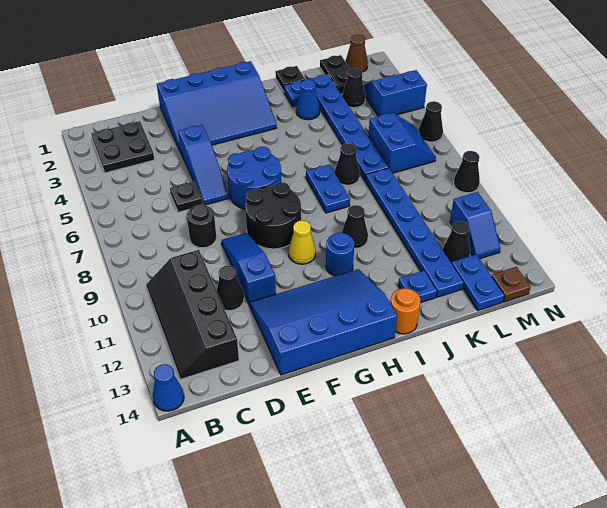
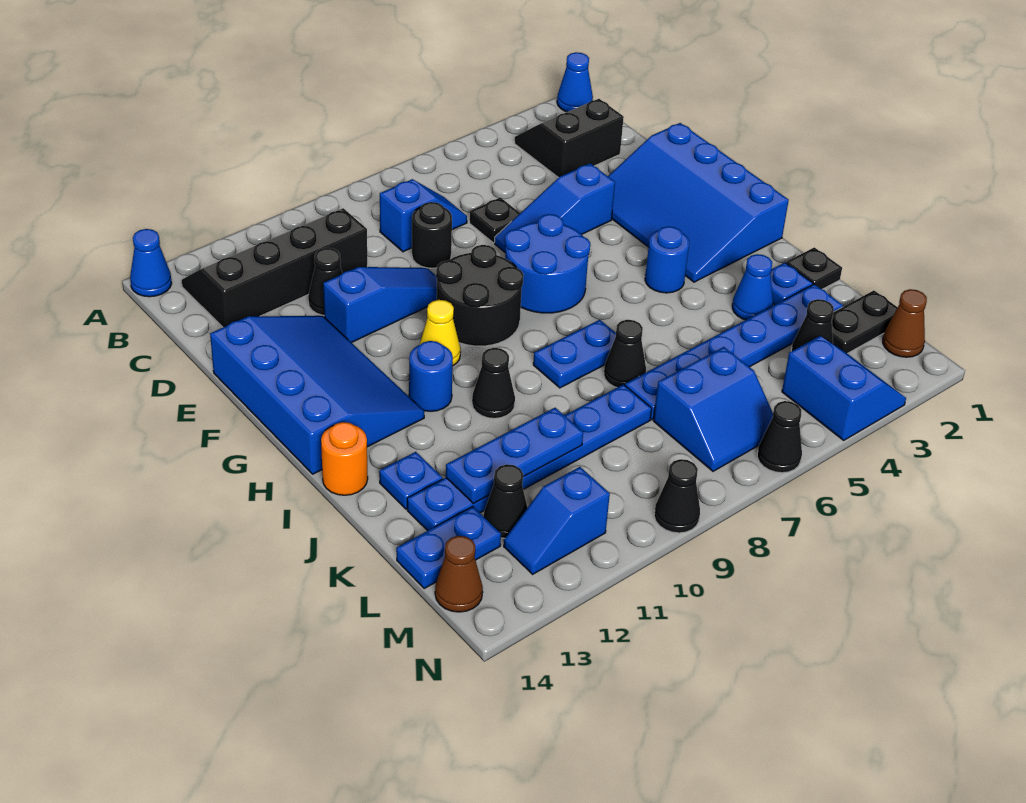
none -> blue cone A1 level 1
black plate B2:C3 level 1 -> black slope B2:C3 level 1 top C
none -> blue slope C7:C8 level 1 top 8
none -> blue round brick H4 level 1
none -> blue plate K10:K12 level 2
brown plate M14 level 1 -> brown cone M14 level 1

